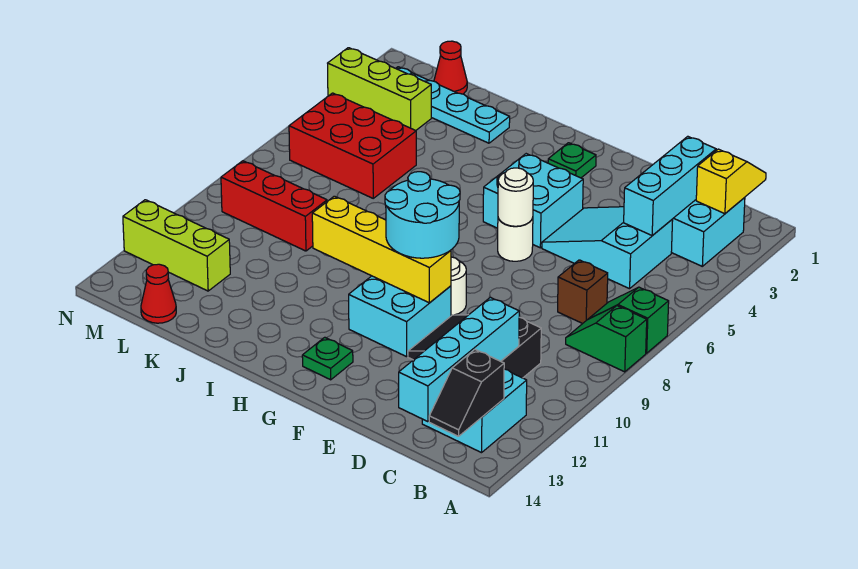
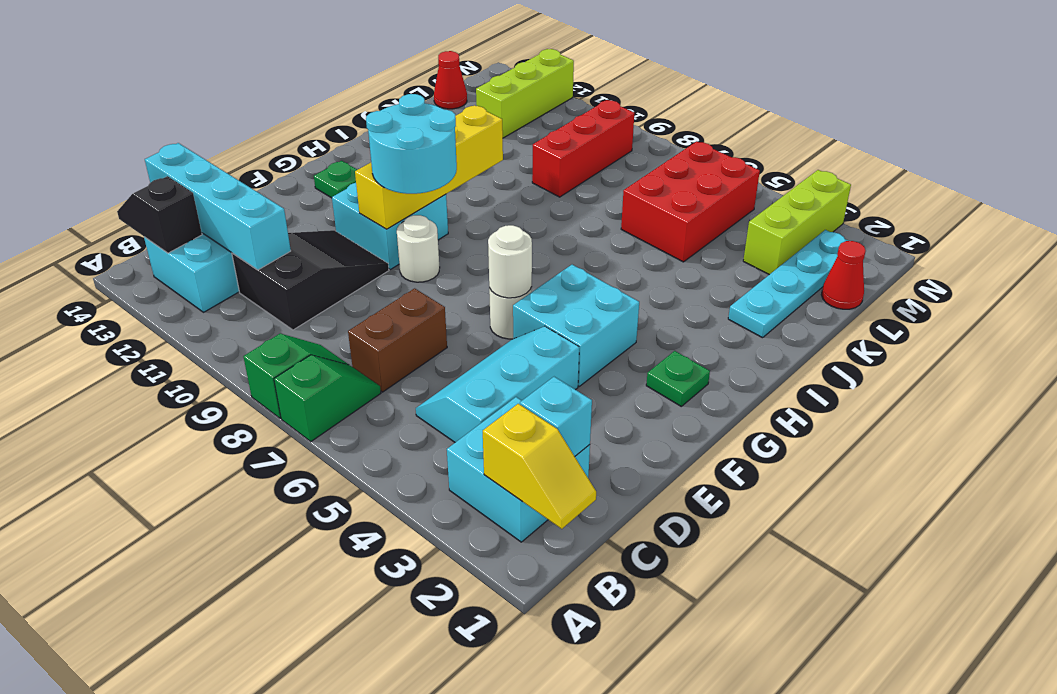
cyan brick C2:C4 level 2 -> cyan brick C2 level 2
cyan slope C4:E5 level 1 top C -> cyan slope C4:E5 level 1 top 4
brown brick C7 level 1 -> brown brick C7:D7 level 1

